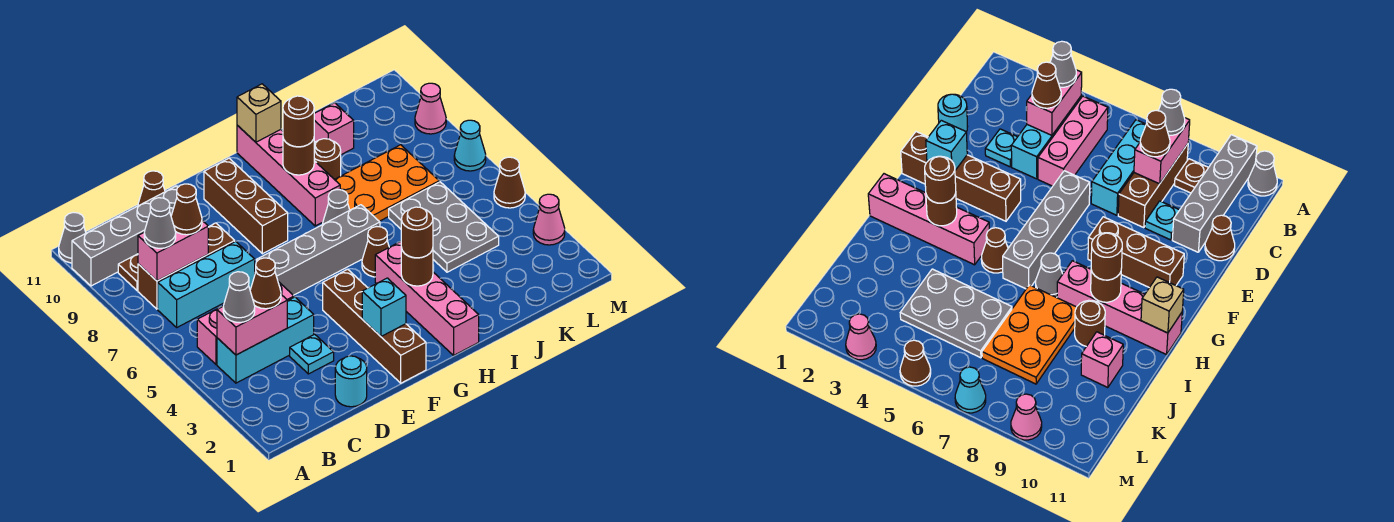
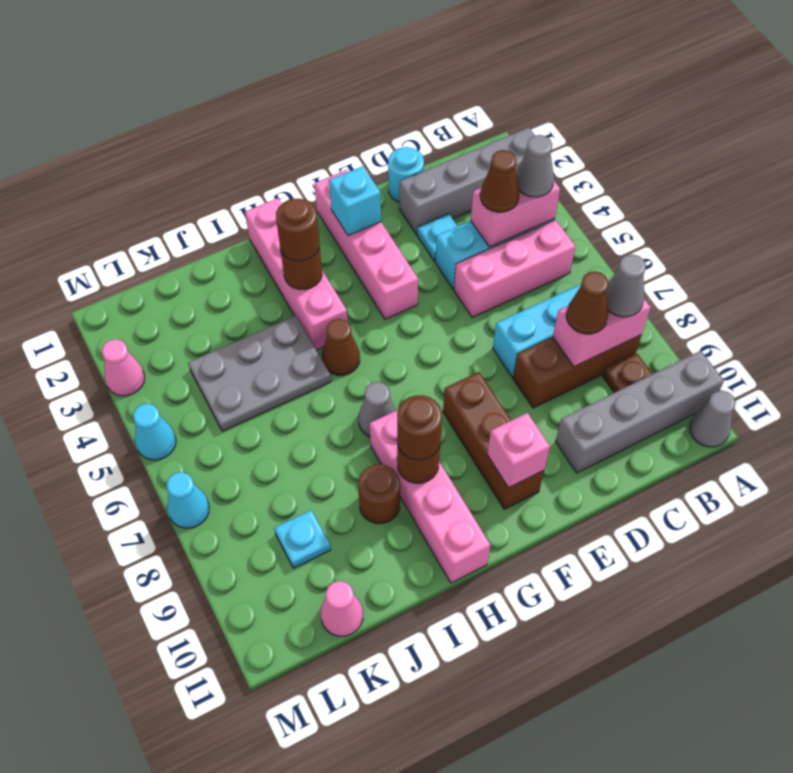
cyan plate D9 level 1 -> cyan plate K9 level 1
brown cone D11 level 1 -> none
grey brick E6:H6 level 1 -> grey brick A2:D2 level 1
brown brick F1:F4 level 1 -> pink brick F1:F4 level 1
tan brick H11 level 2 -> none
orange plate I7:K8 level 1 -> none
grey plate J4:K6 level 1 -> grey plate I4:K5 level 1
pink brick J10 level 1 -> pink brick F10 level 2
brown cone M5 level 1 -> cyan cone M5 level 1
pink cone M9 level 1 -> pink cone K11 level 1

